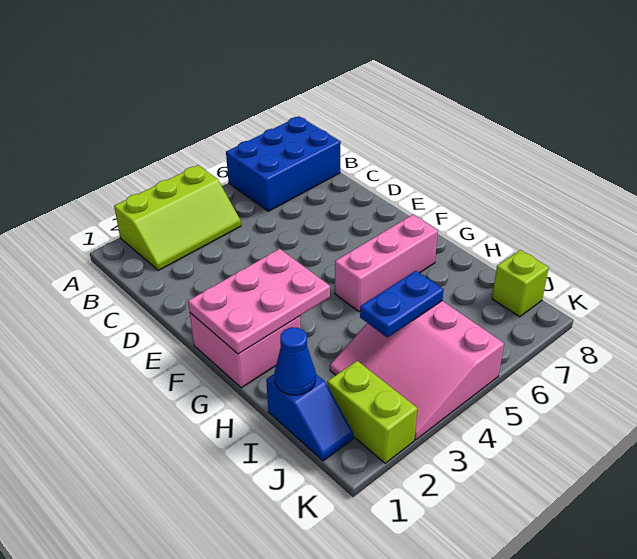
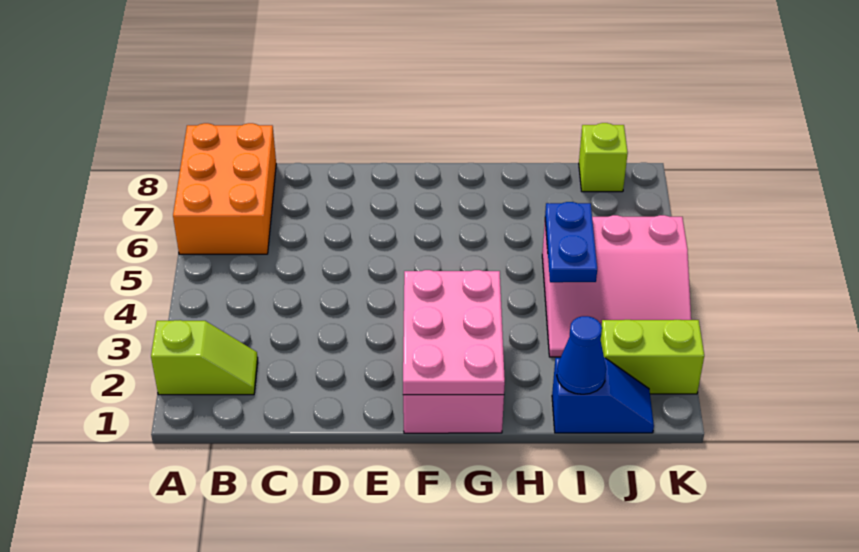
lime slope A2:B4 level 1 top A -> lime slope A2:B2 level 1 top A
blue brick A6:B8 level 1 -> orange brick A6:B8 level 1
pink brick G5:G7 level 1 -> none

